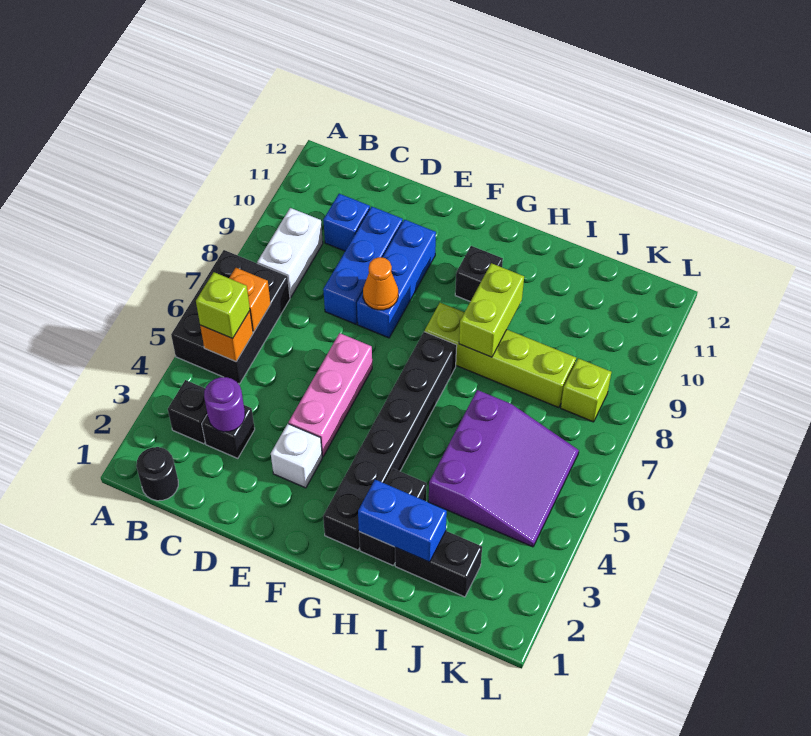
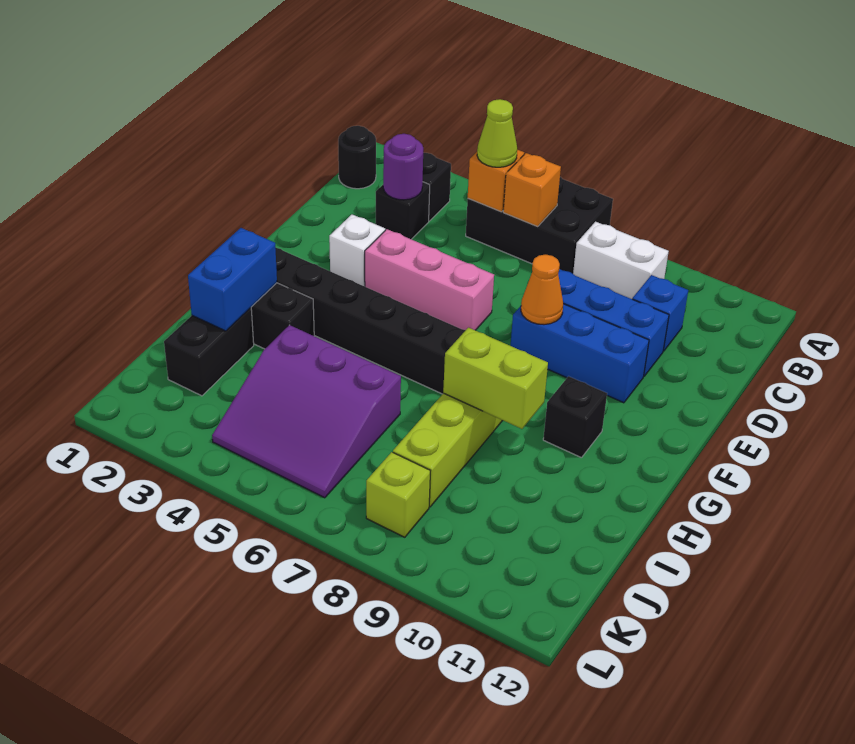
lime brick B5 level 3 -> lime cone B5 level 3

